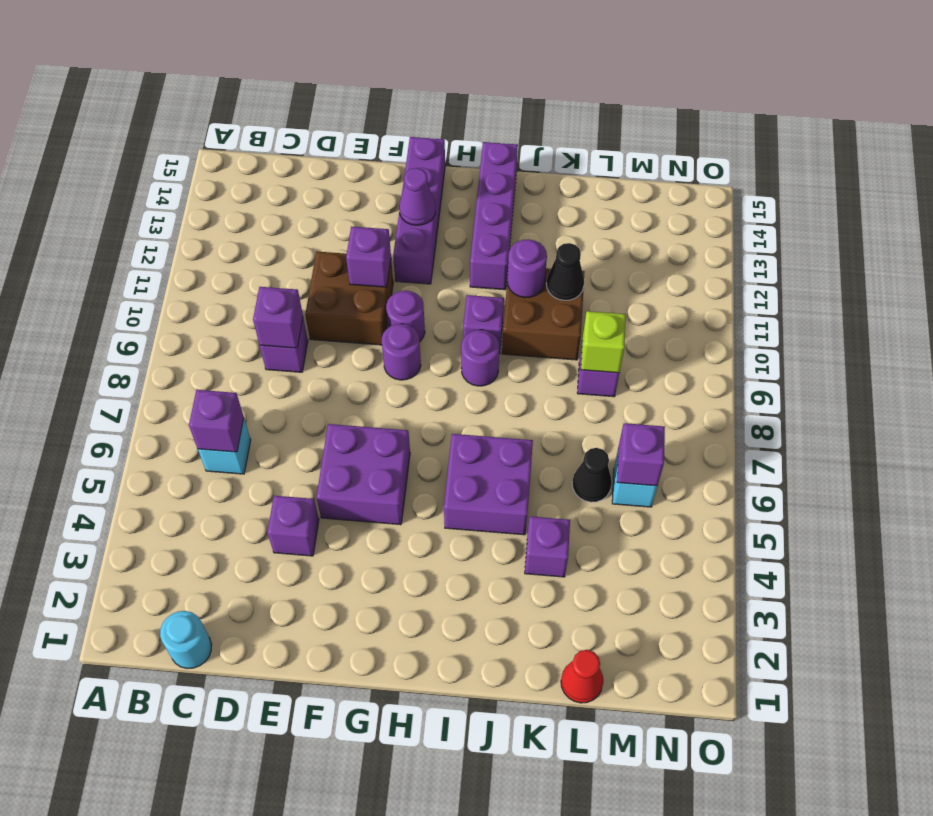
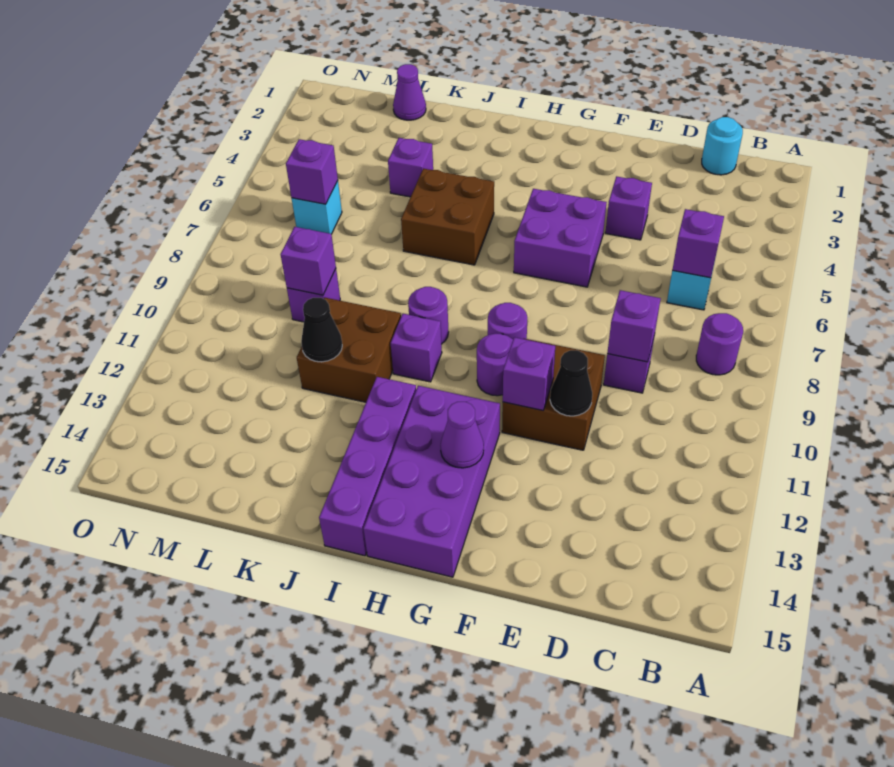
purple brick G12:G15 level 1 -> purple brick G12:H15 level 1
purple brick I5:J6 level 1 -> brown brick I5:J6 level 1
purple round brick J11 level 2 -> purple round brick B8 level 1
red cone L1 level 1 -> purple cone L1 level 1
black cone L6 level 1 -> black cone E11 level 2
lime brick L9 level 2 -> purple brick L9 level 2

